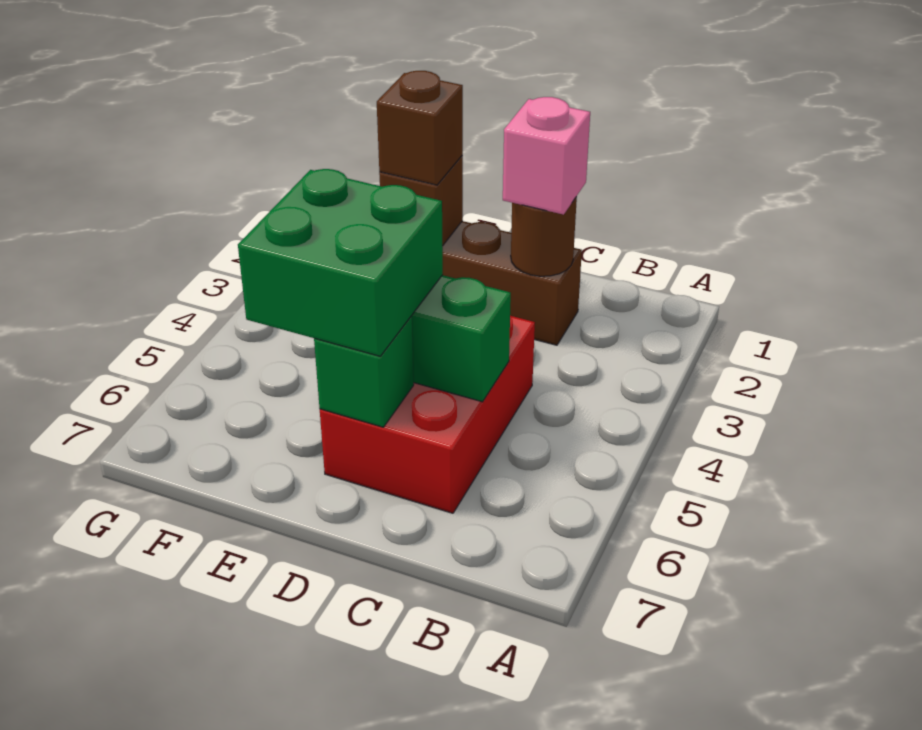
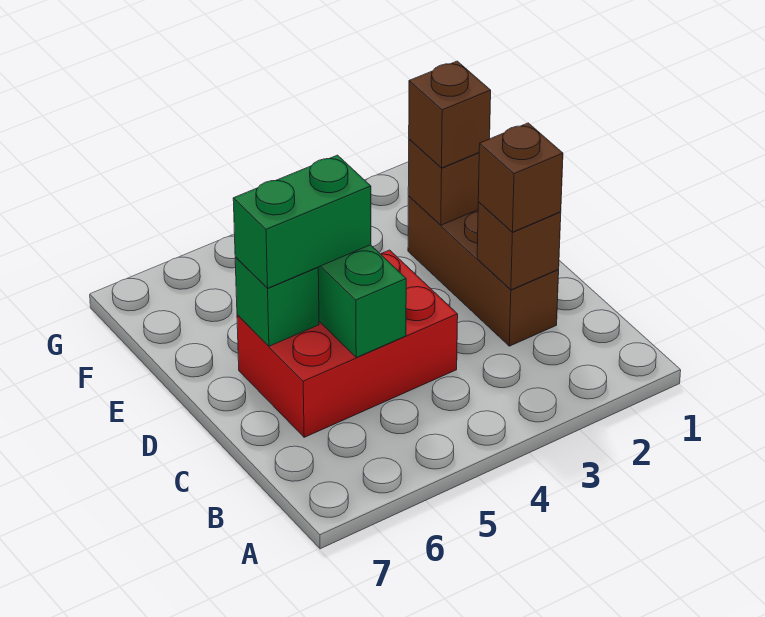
brown round brick C2 level 2 -> brown brick C2 level 2
pink brick C2 level 3 -> brown brick C2 level 3
green brick D5:E6 level 3 -> green brick D5:D6 level 3

